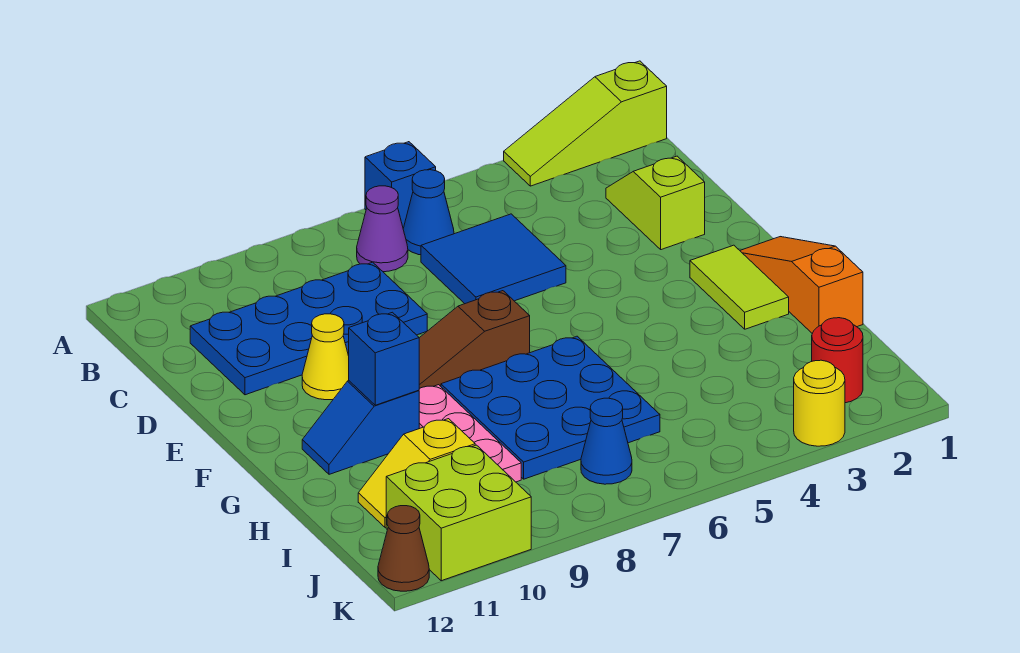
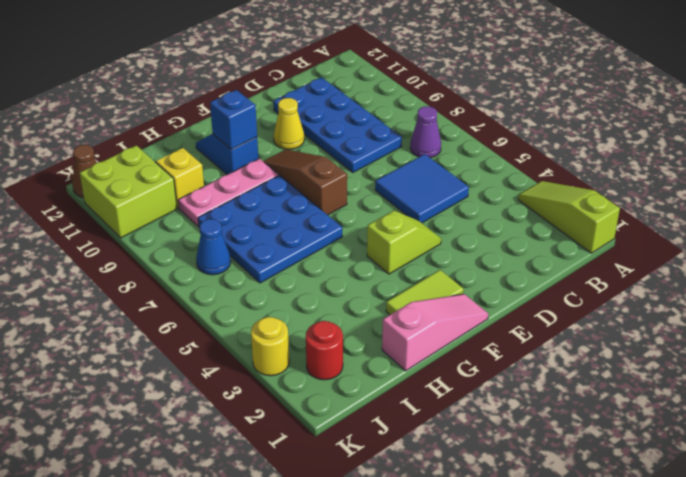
blue brick A6 level 1 -> none
blue cone B6 level 1 -> none
lime slope C2:D2 level 1 top D -> lime slope E4:F4 level 1 top F
orange slope F1:H1 level 1 top H -> pink slope F1:H1 level 1 top H

